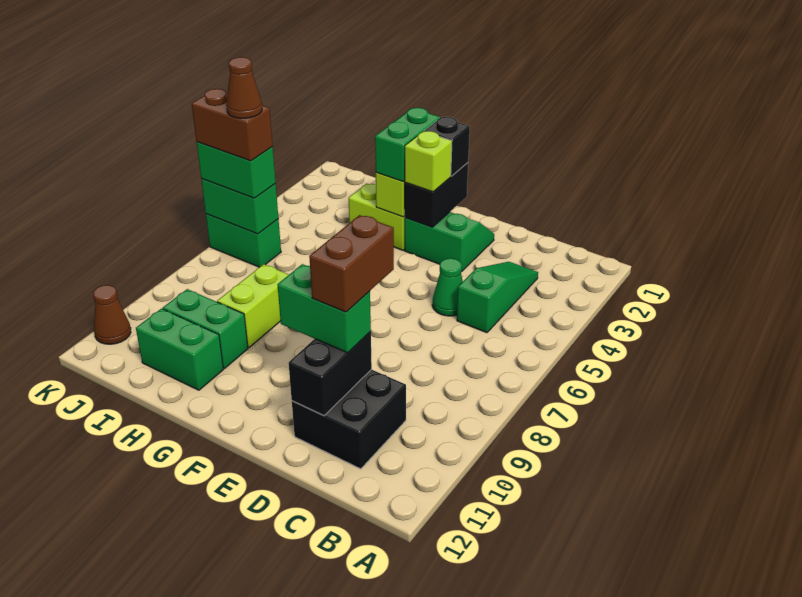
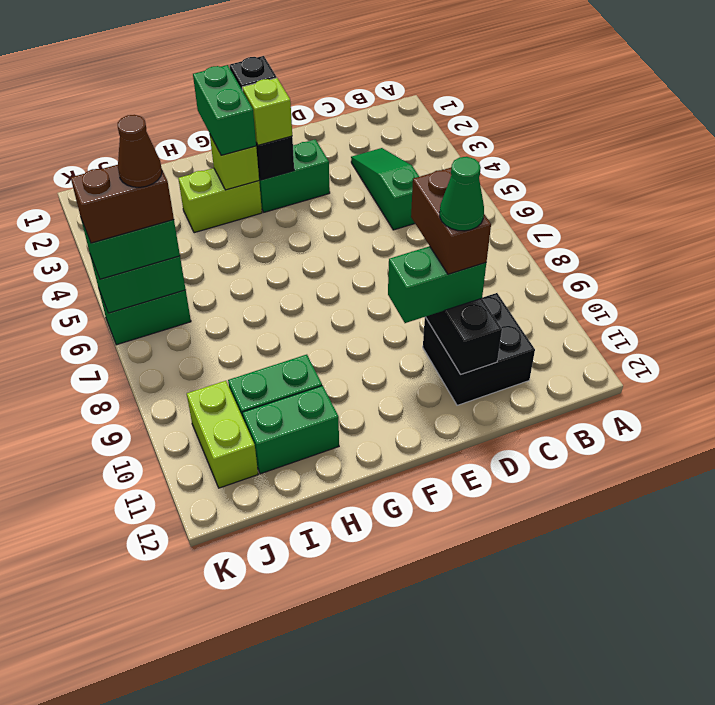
green cone D5 level 1 -> green cone D10 level 5
lime brick H8:H9 level 1 -> lime brick J10:J11 level 1
brown cone K11 level 1 -> none

